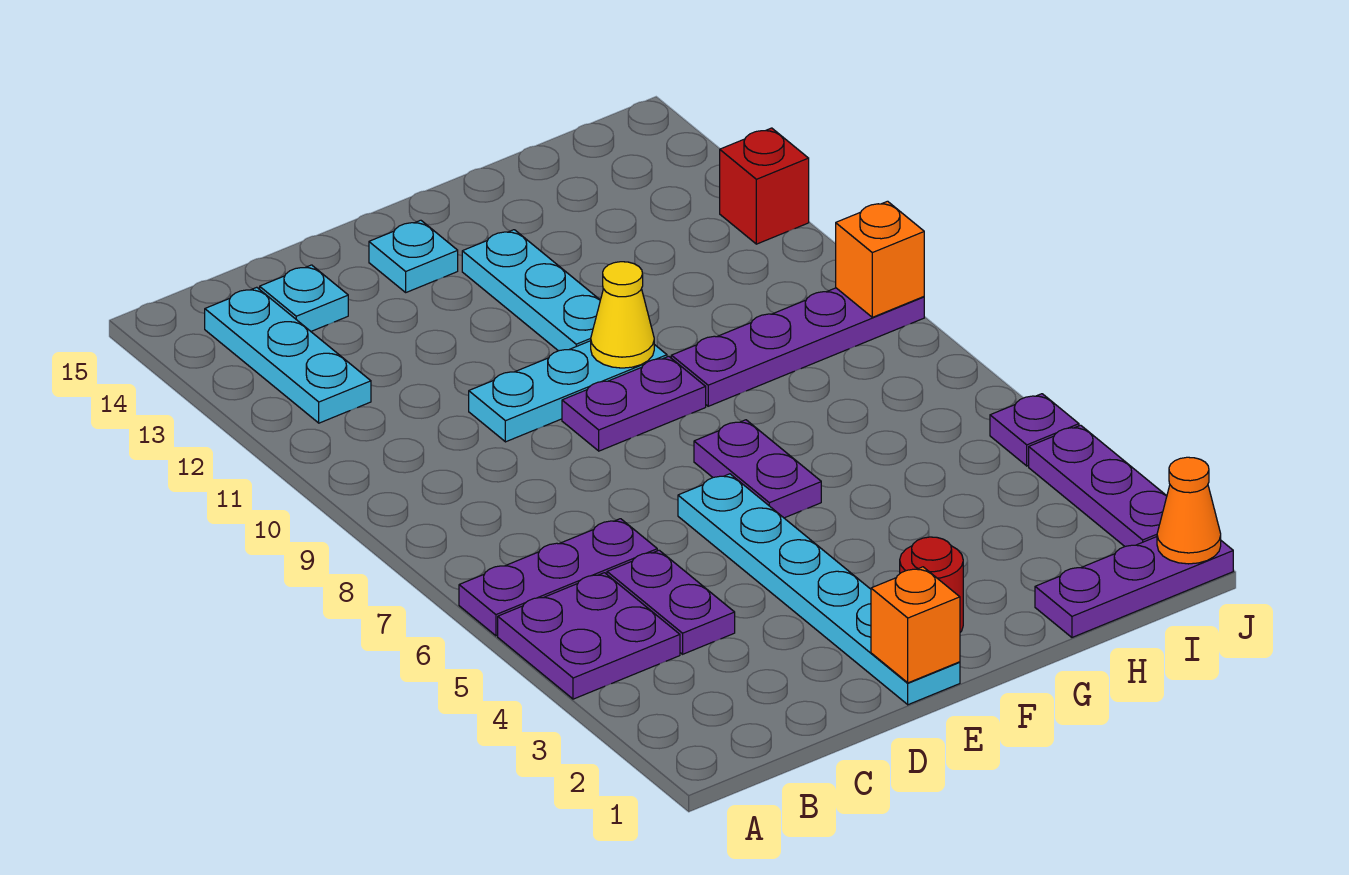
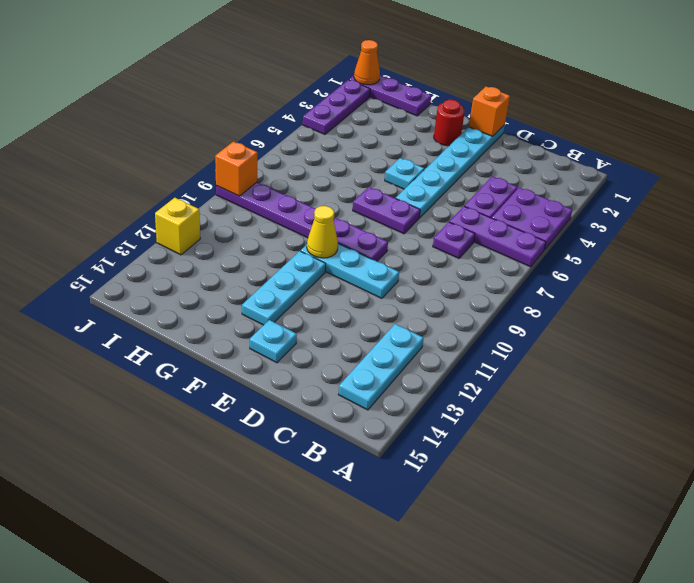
cyan plate C14 level 1 -> cyan plate F5 level 1
purple plate F6:F7 level 1 -> purple plate E7:F7 level 1
purple plate J5 level 1 -> purple plate C7 level 1
red brick J12 level 1 -> yellow brick J12 level 1

